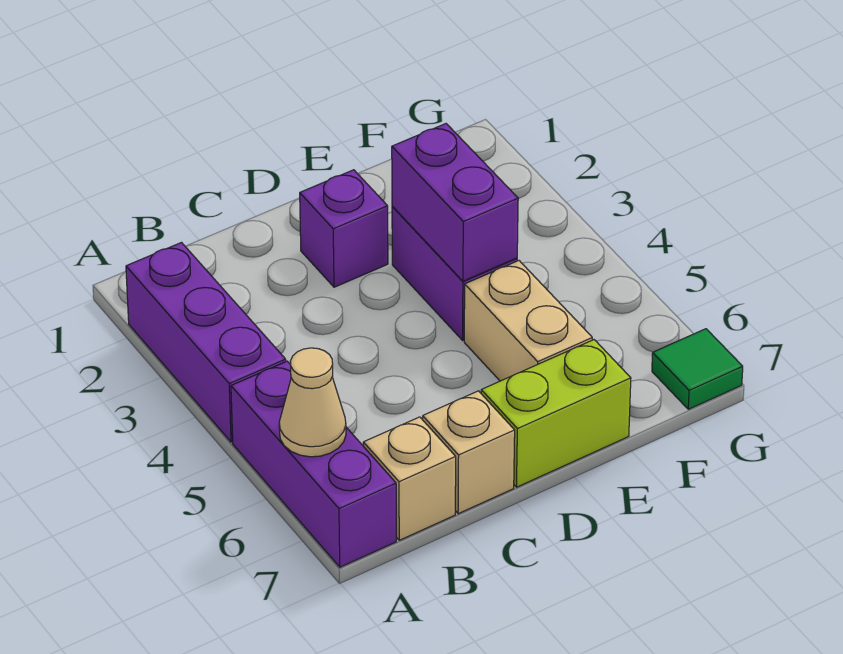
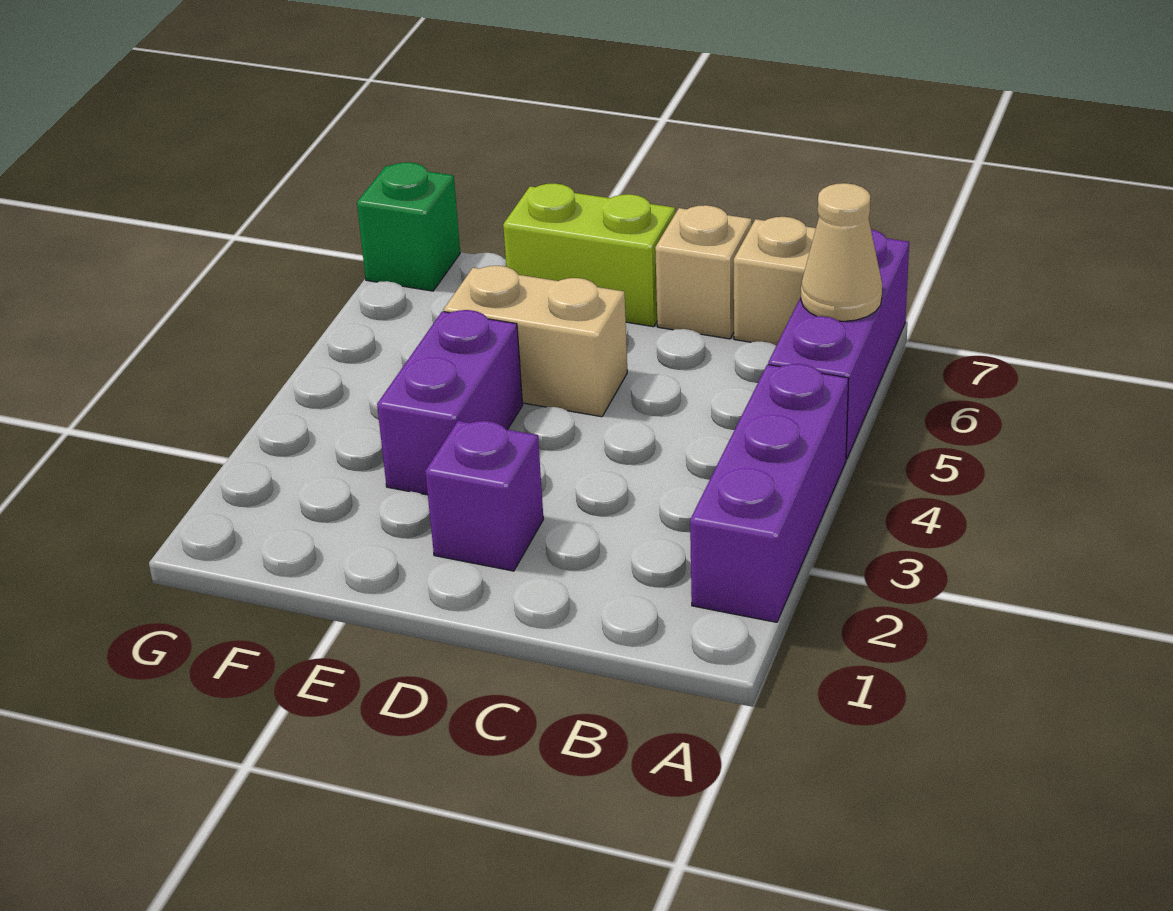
purple brick E3:E4 level 2 -> none
tan brick E5:E6 level 1 -> tan brick D5:E5 level 1
green tile G7 level 1 -> green brick G7 level 1

